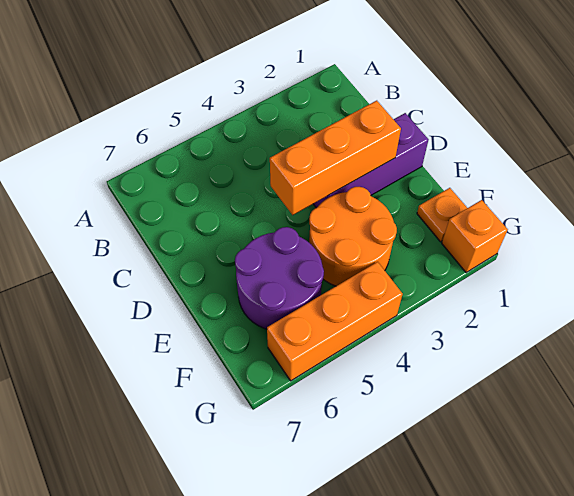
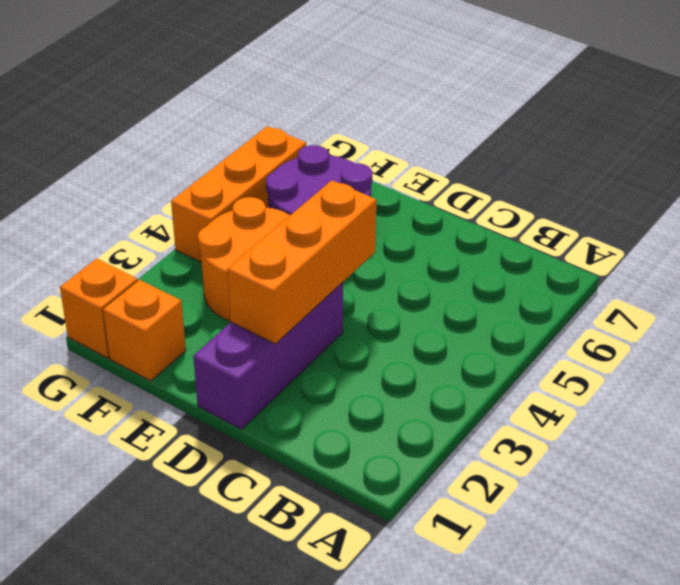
orange plate F1 level 1 -> orange brick F1 level 1

